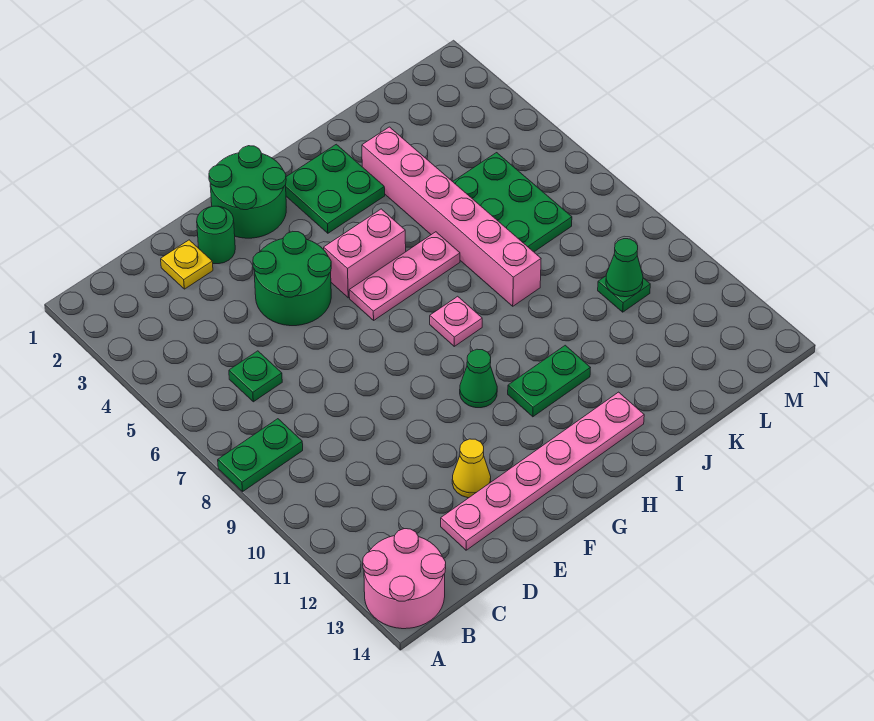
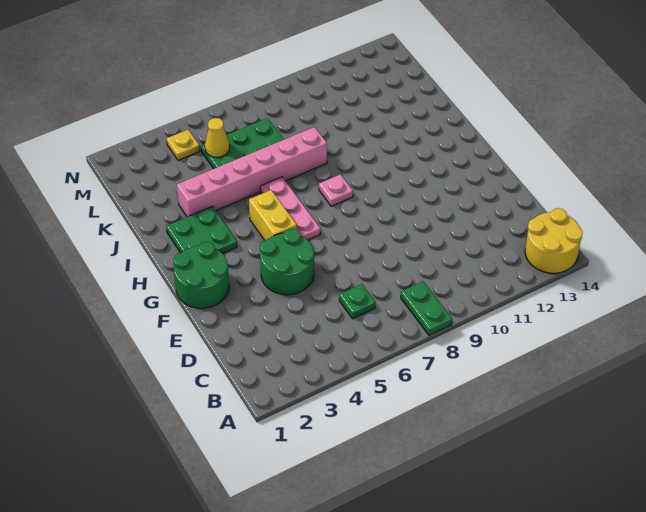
pink round brick A13:B14 level 1 -> yellow round brick A13:B14 level 1
yellow plate D2 level 1 -> yellow plate M4 level 1
pink plate D13:I13 level 1 -> none
green round brick E2 level 1 -> none
yellow cone E12 level 1 -> yellow cone L5 level 2
pink brick G5:H5 level 1 -> yellow brick G5:H5 level 1
green cone G10 level 1 -> none
green plate H11:I11 level 1 -> none
green plate L10 level 1 -> none
green cone L10 level 2 -> none

